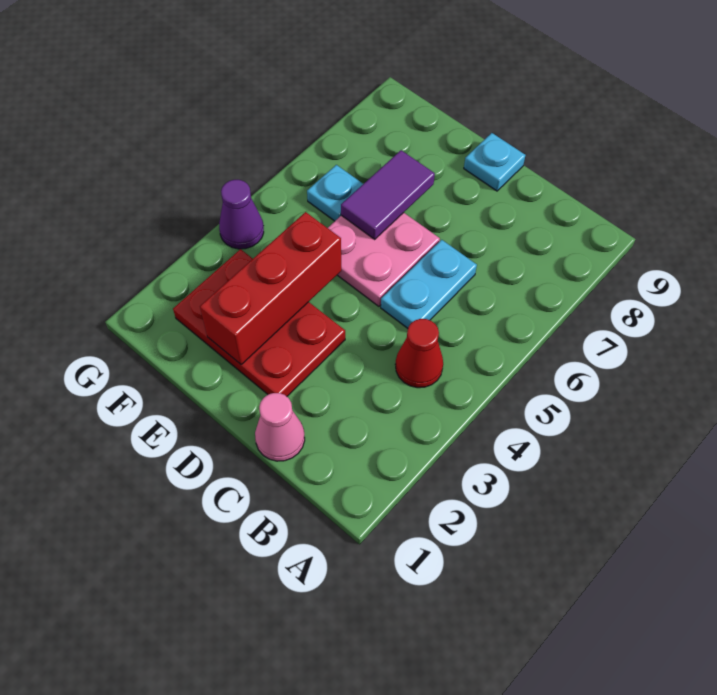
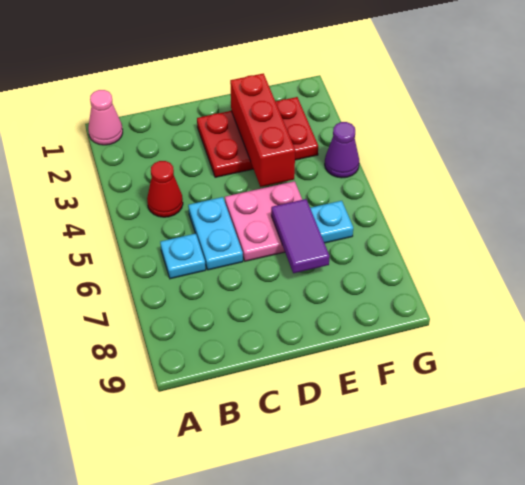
pink cone C1 level 1 -> pink cone A1 level 1
cyan plate D9 level 1 -> cyan plate B6 level 1

